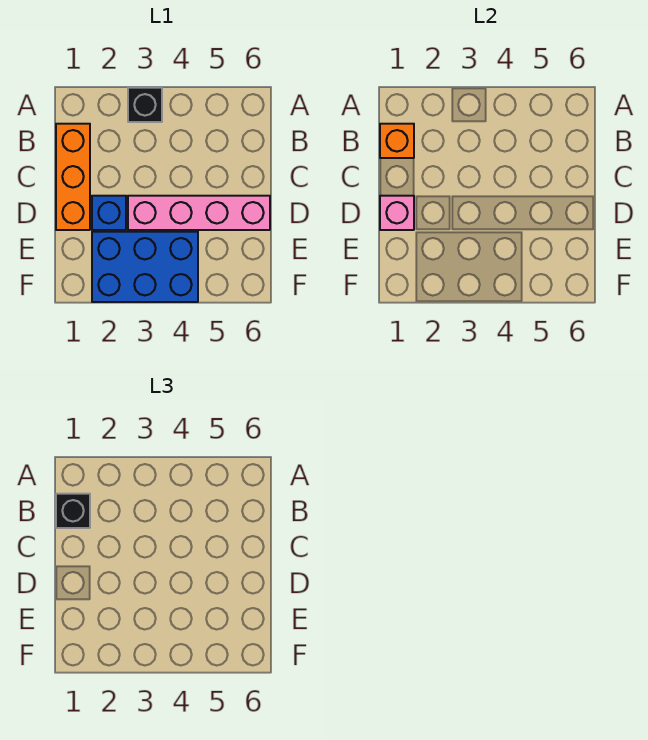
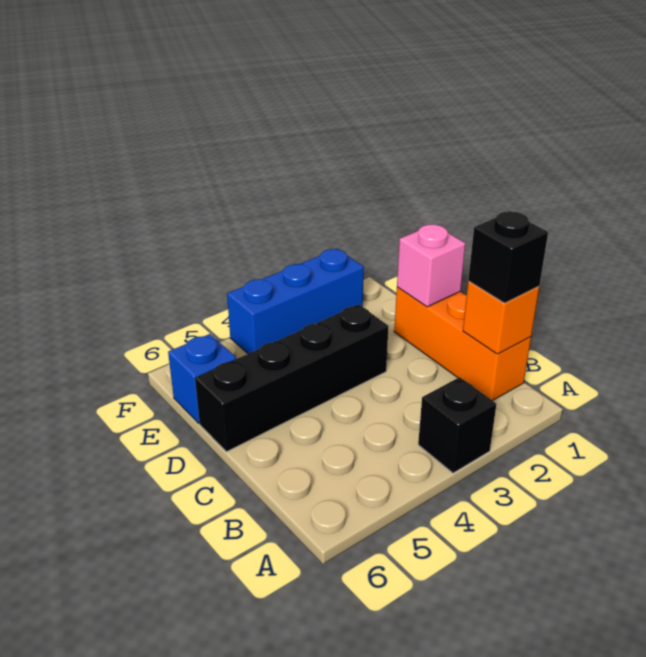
blue brick D2 level 1 -> blue brick E6 level 1
pink brick D3:D6 level 1 -> black brick D3:D6 level 1
blue brick E2:F4 level 1 -> blue brick F2:F4 level 1

